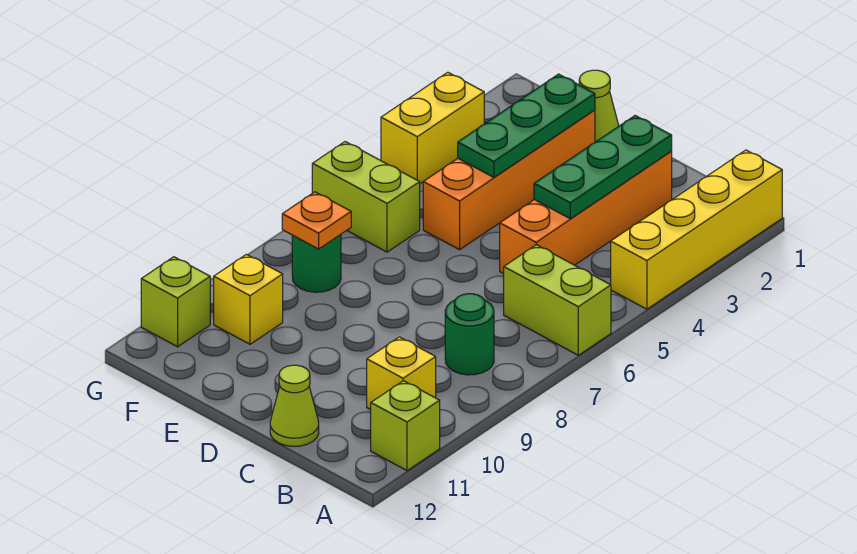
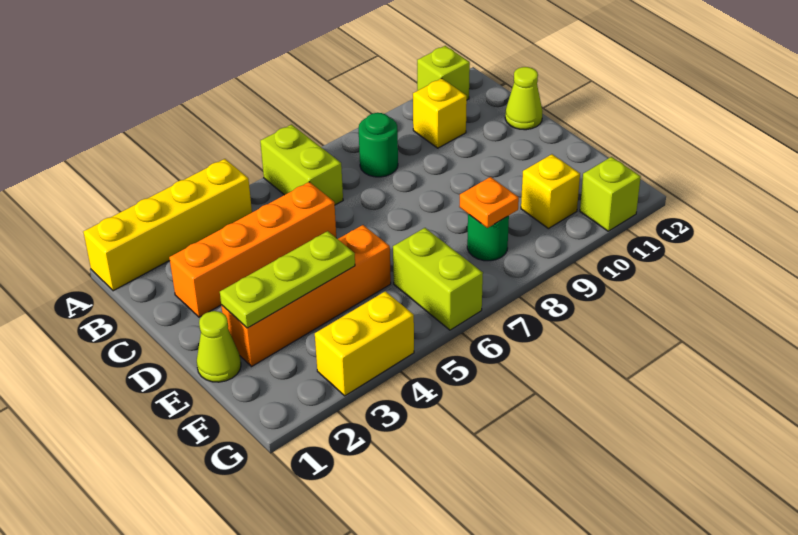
green plate C2:C4 level 2 -> none
green plate E2:E4 level 2 -> lime plate E2:E4 level 2

